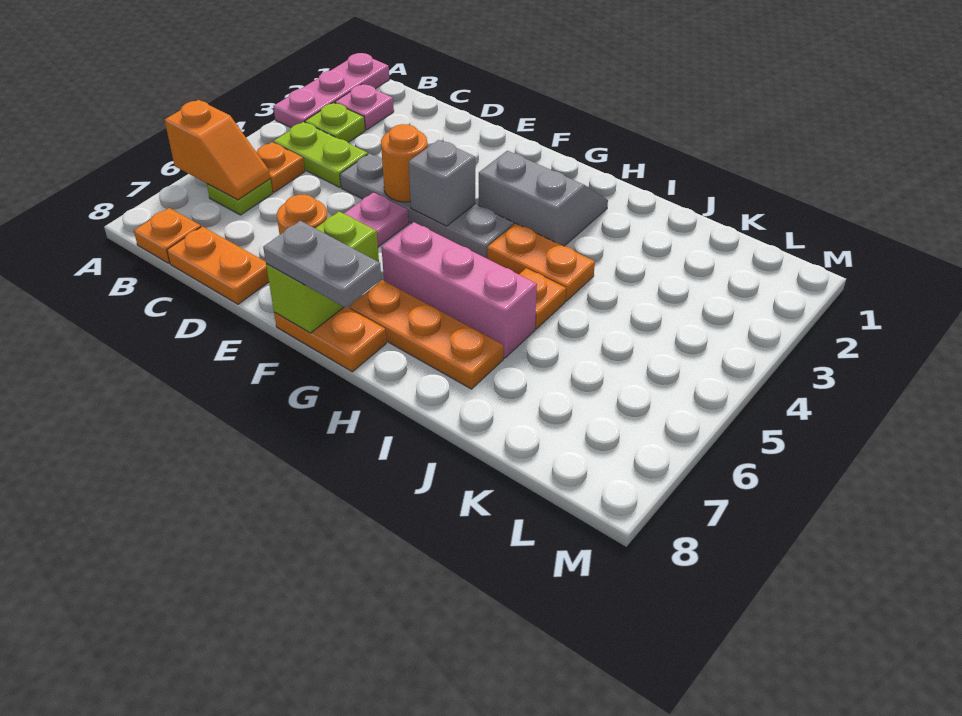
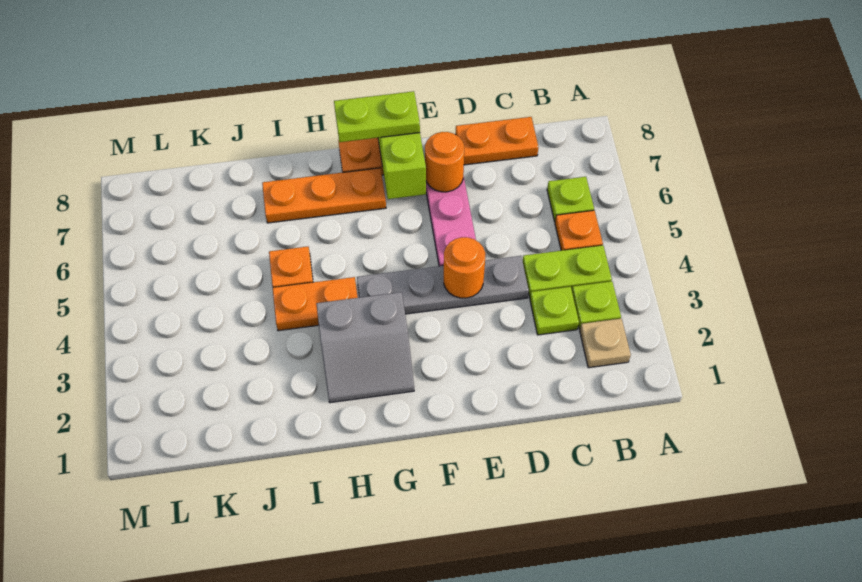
pink plate A1:A3 level 1 -> none
orange slope A6:B6 level 2 top A -> none
pink plate B2 level 1 -> tan plate B2 level 1
orange plate B8 level 1 -> none
none -> lime plate C3 level 1
grey brick F4 level 2 -> none
grey plate F8:G8 level 3 -> lime plate F8:G8 level 3
pink brick G6:I6 level 1 -> none

